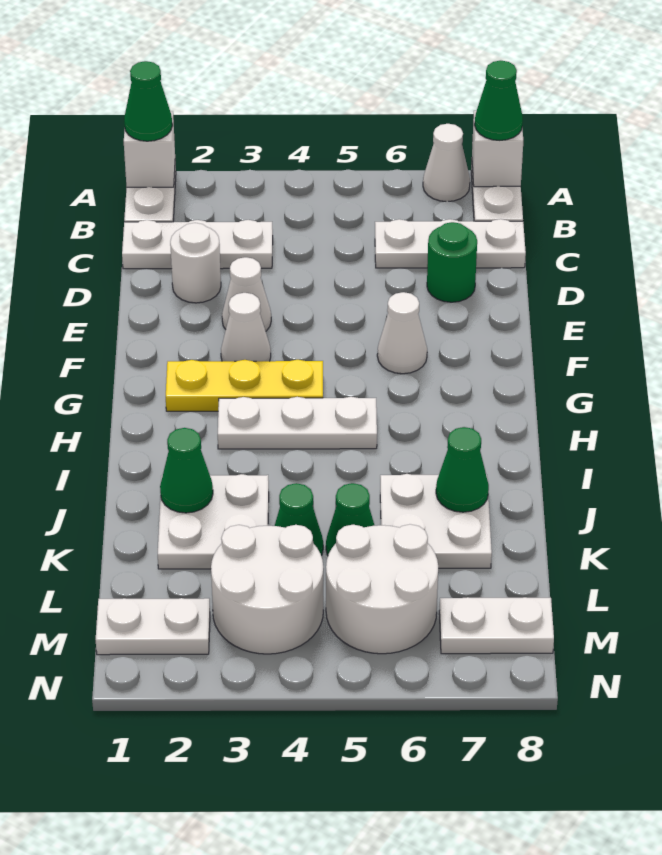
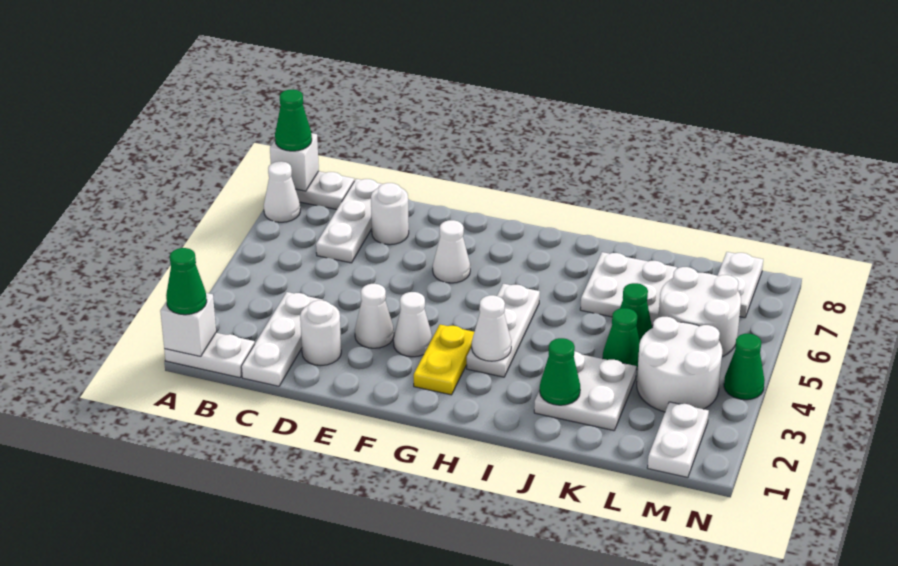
green round brick D7 level 1 -> white round brick D7 level 1
yellow plate G2:G4 level 1 -> yellow plate G2:G3 level 1
none -> white cone H3 level 2
green cone J7 level 2 -> green cone N4 level 1

